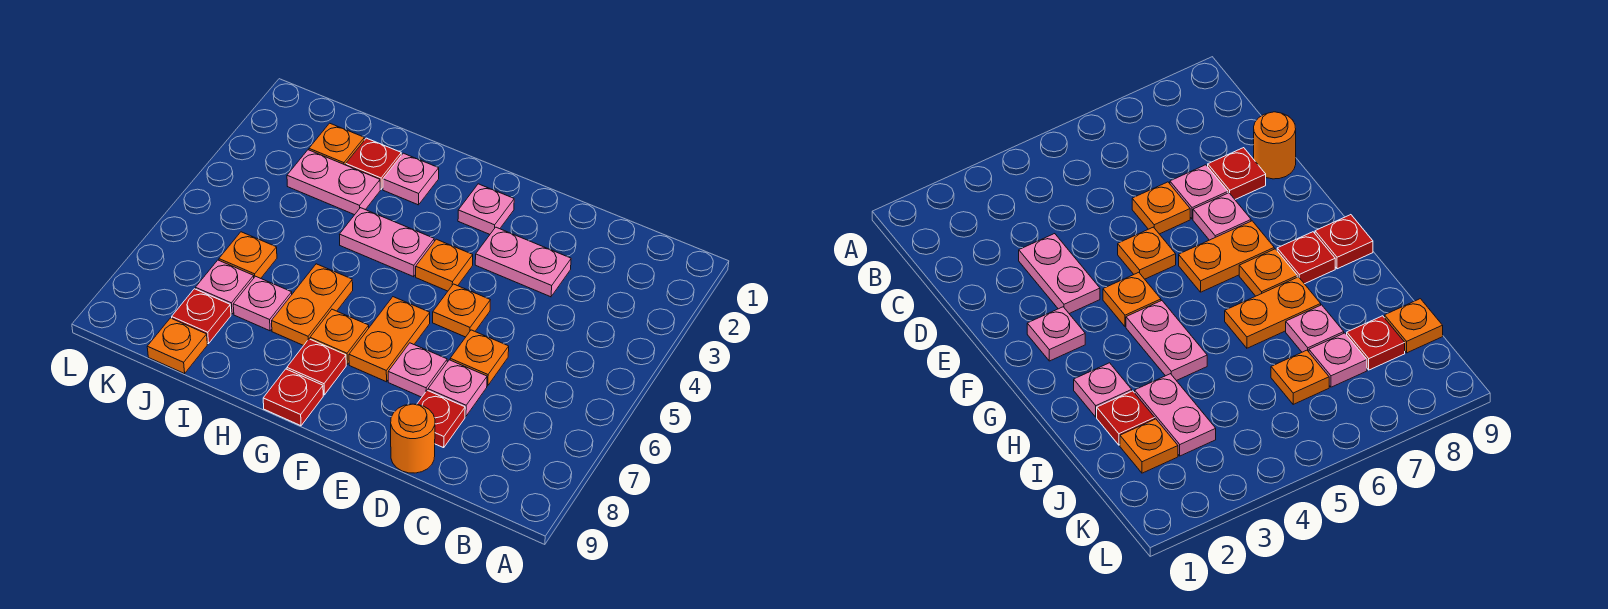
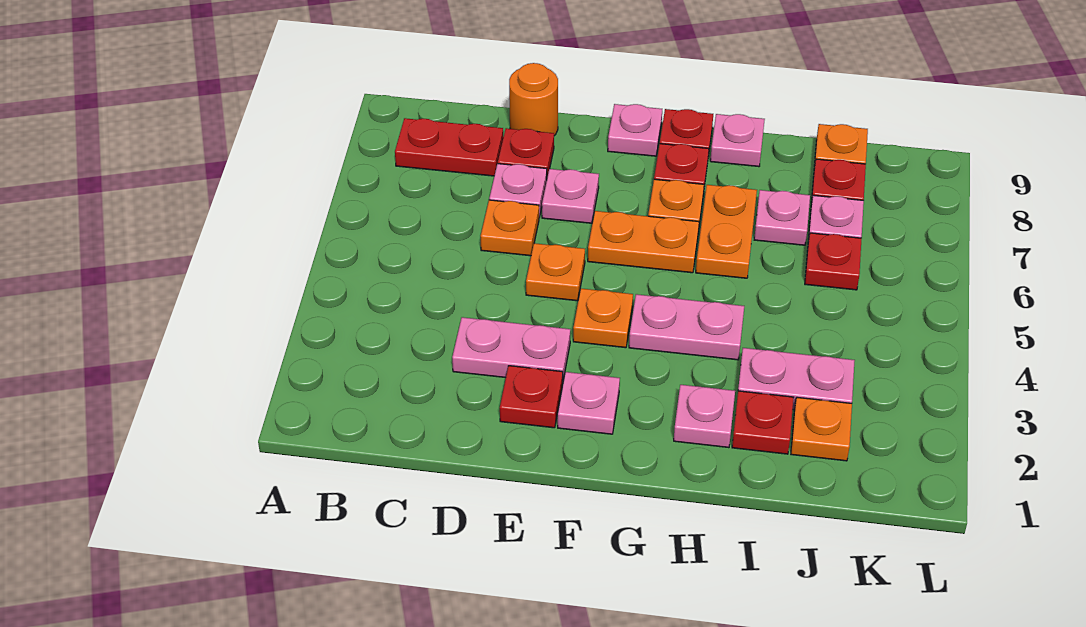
none -> red plate B8:C8 level 1
none -> red plate E2 level 1
orange plate F6:F7 level 1 -> orange plate F6:G6 level 1
none -> pink plate F9 level 1
none -> pink plate H9 level 1
orange plate J6 level 1 -> red plate J6 level 1

